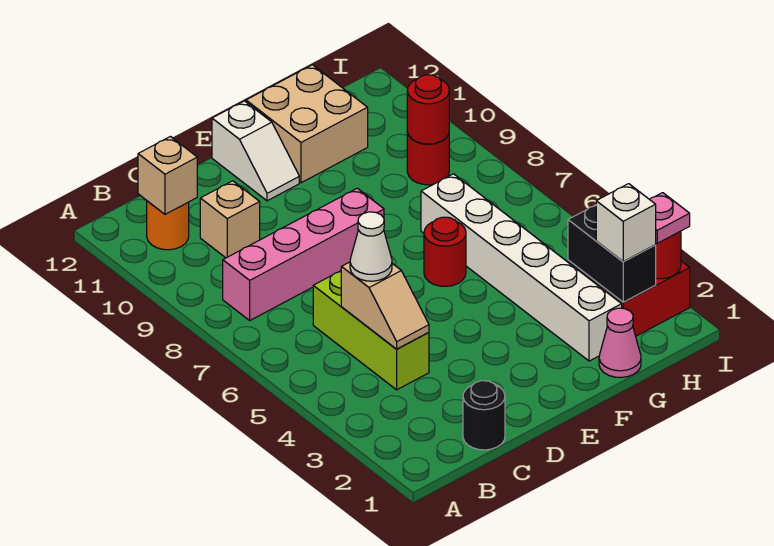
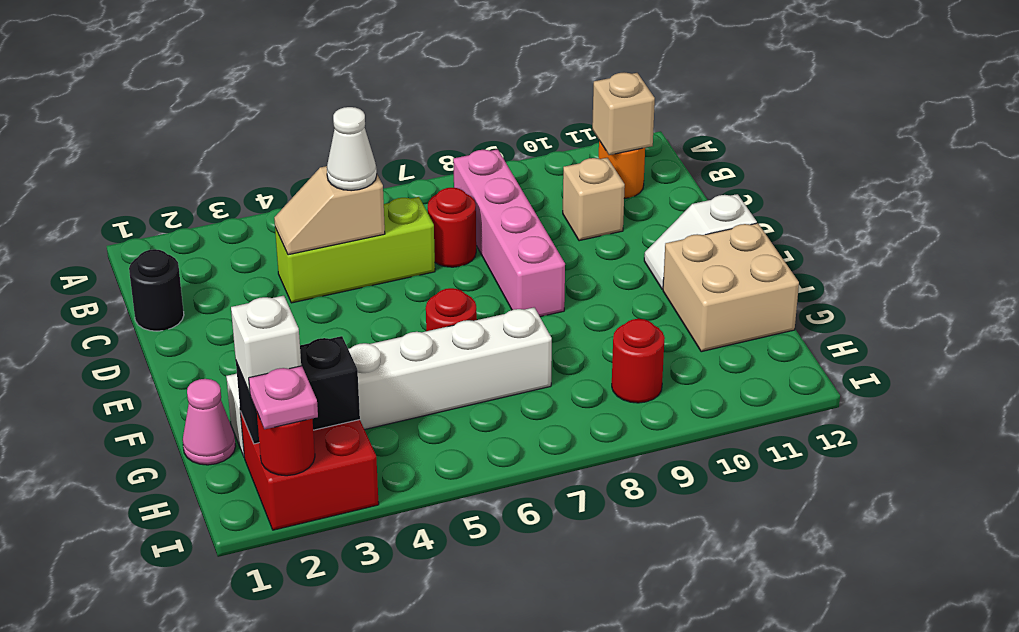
red round brick H9 level 2 -> red round brick C7 level 1

